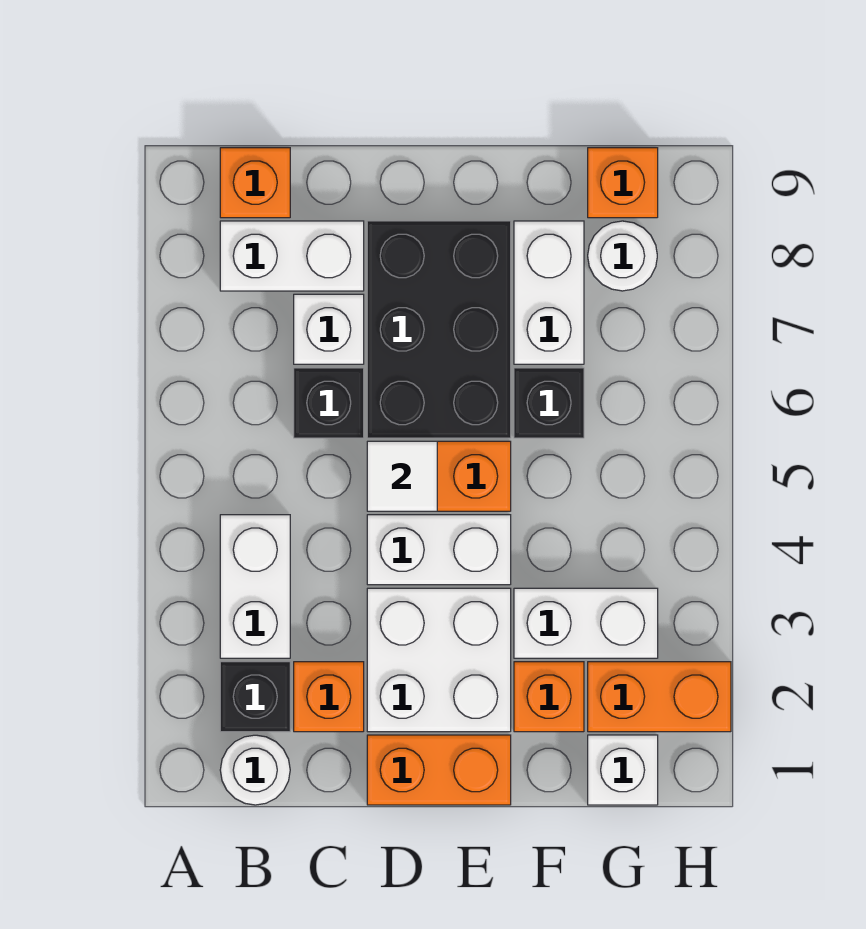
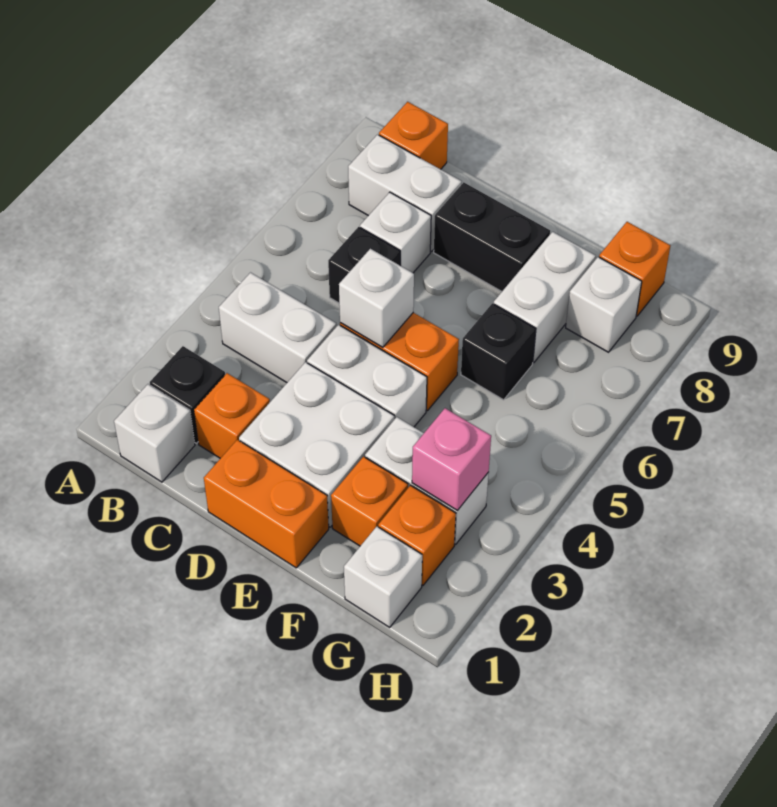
white round brick B1 level 1 -> white brick B1 level 1
white brick B3:B4 level 1 -> white brick B4:C4 level 1
white tile D5 level 2 -> white brick D5 level 2
black brick D6:E8 level 1 -> black brick D8:E8 level 1
orange brick G2:H2 level 1 -> orange brick G2 level 1
none -> pink brick G3 level 2
white round brick G8 level 1 -> white brick G8 level 1

